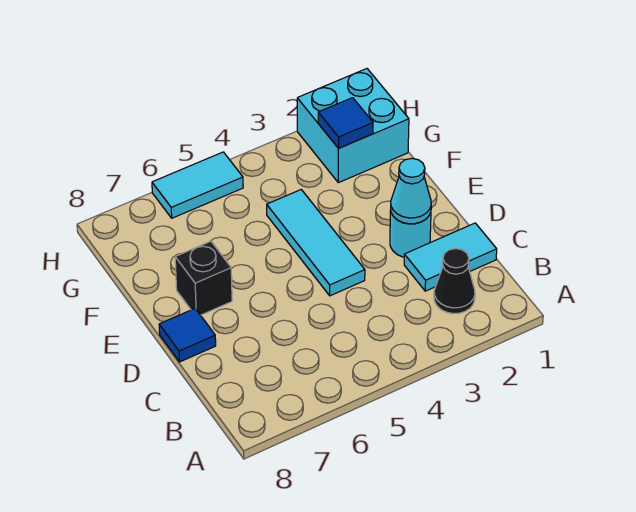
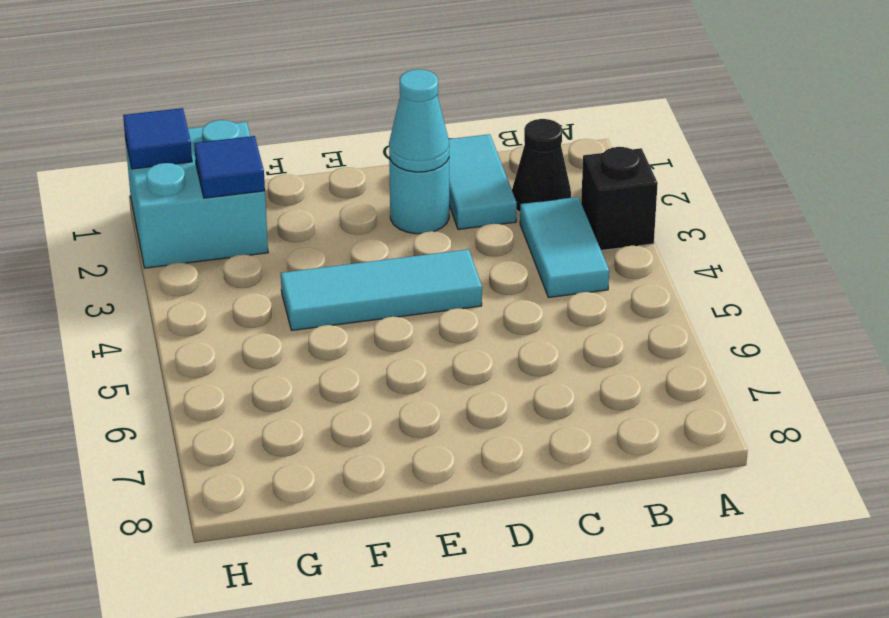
blue tile D8 level 1 -> blue tile H1 level 2
black brick E7 level 1 -> black brick A3 level 1
cyan tile H5:H6 level 1 -> cyan tile B3:B4 level 1

